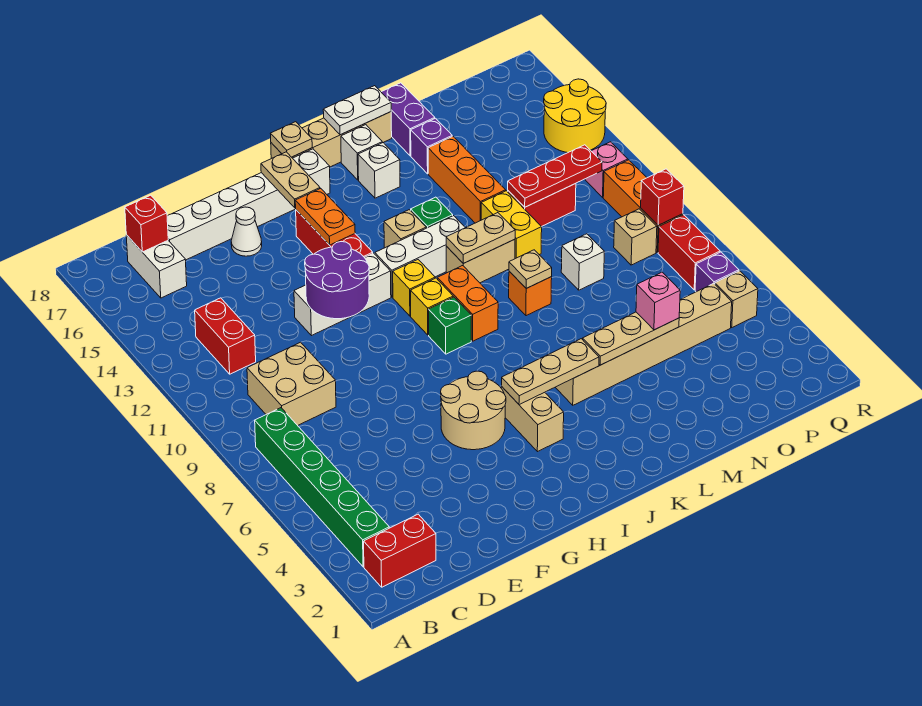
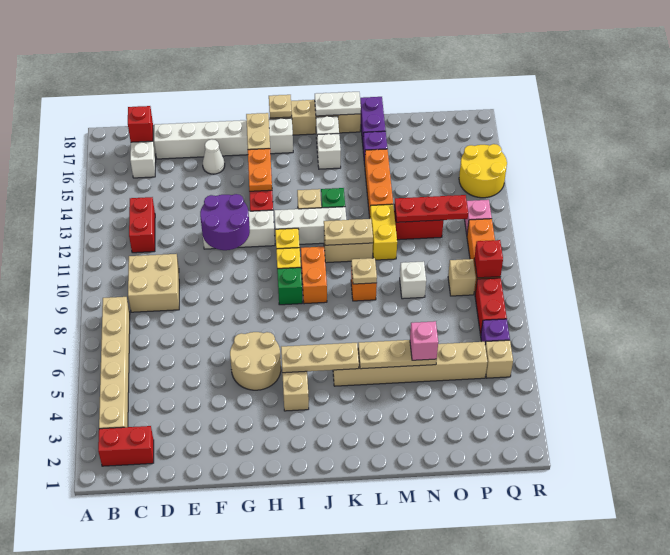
green brick B3:B8 level 1 -> tan brick B3:B8 level 1

